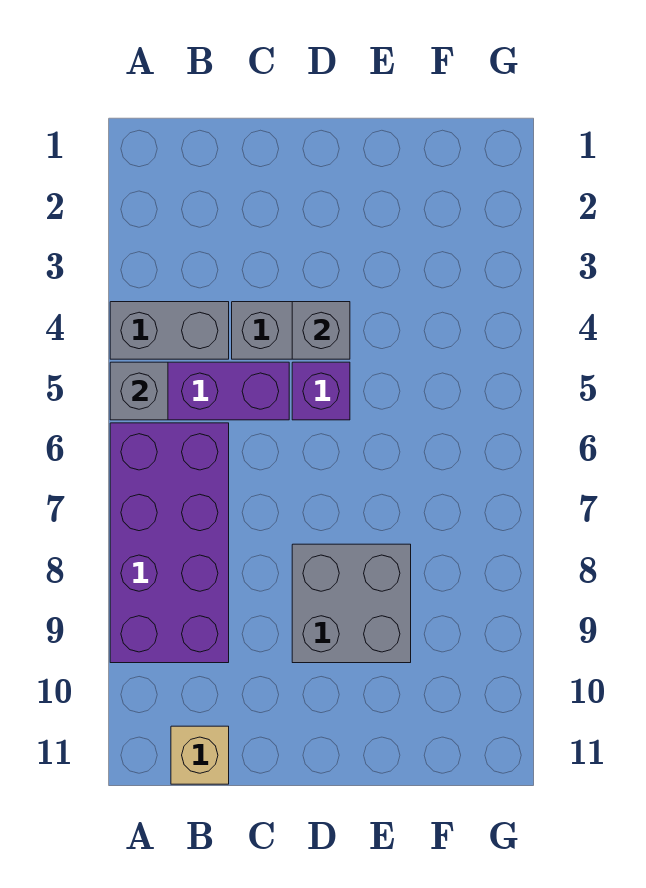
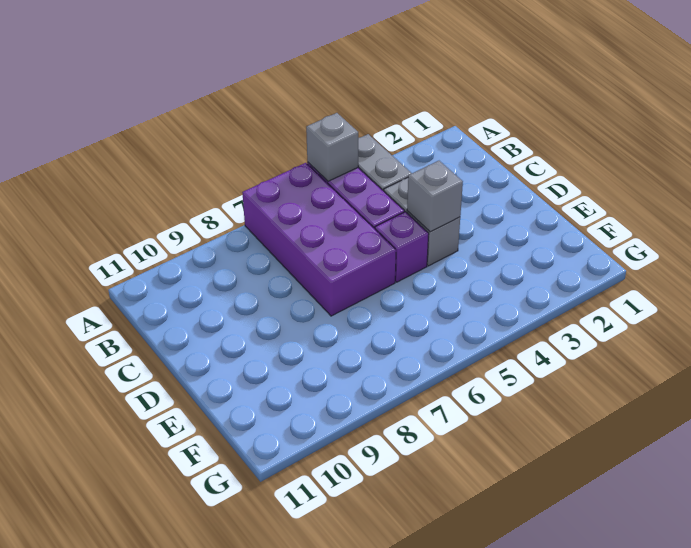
purple brick A6:B9 level 1 -> purple brick A6:D7 level 1
tan brick B11 level 1 -> none
grey brick D8:E9 level 1 -> none

